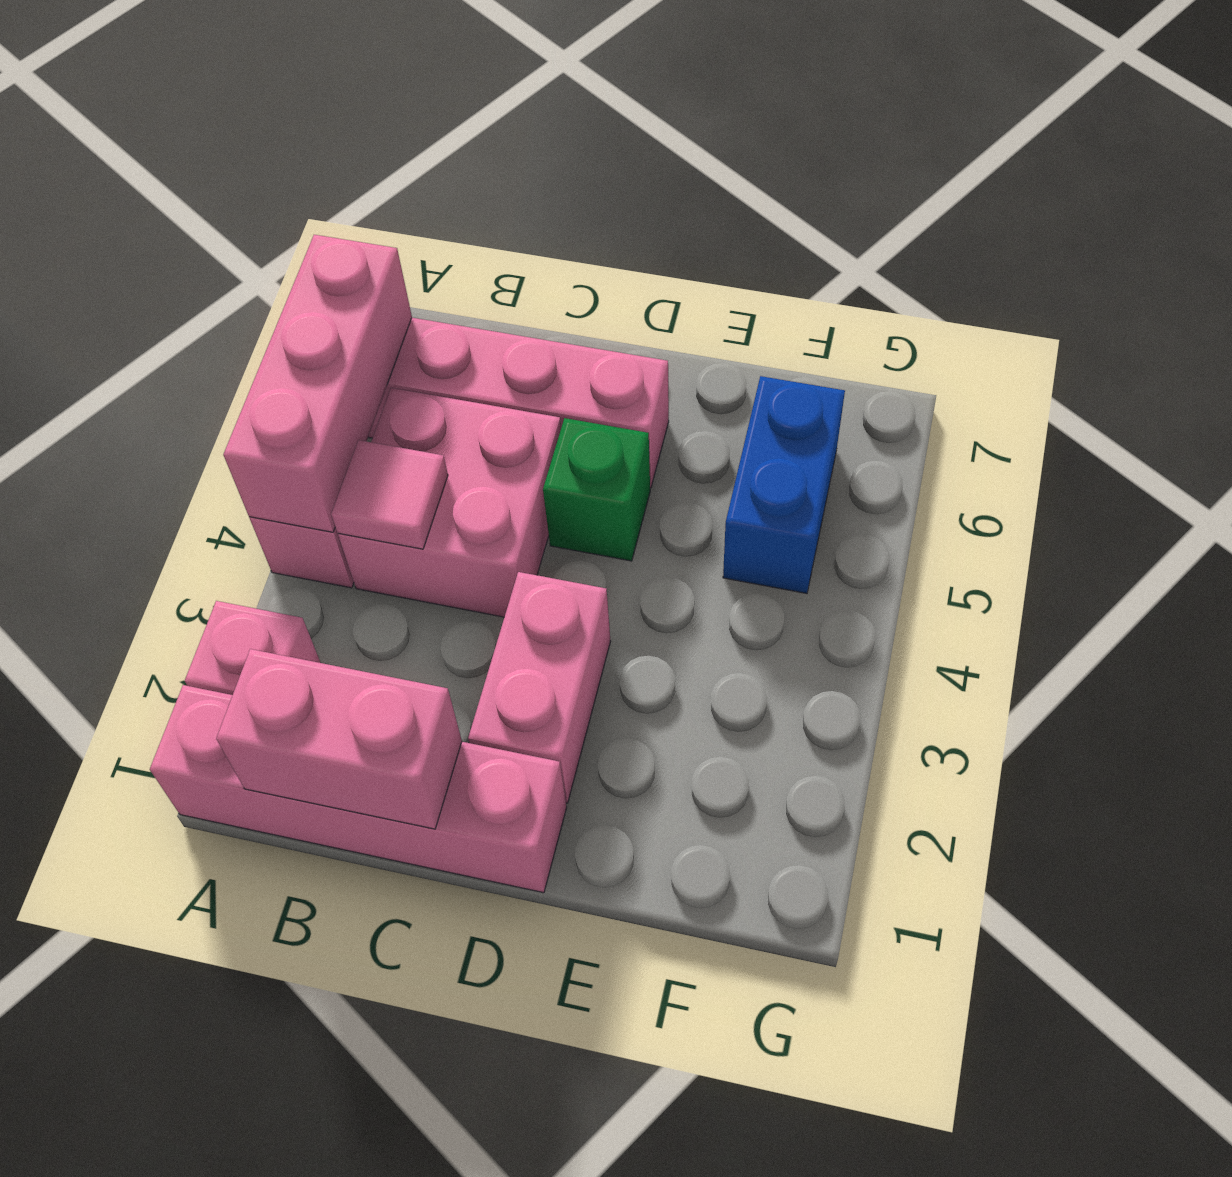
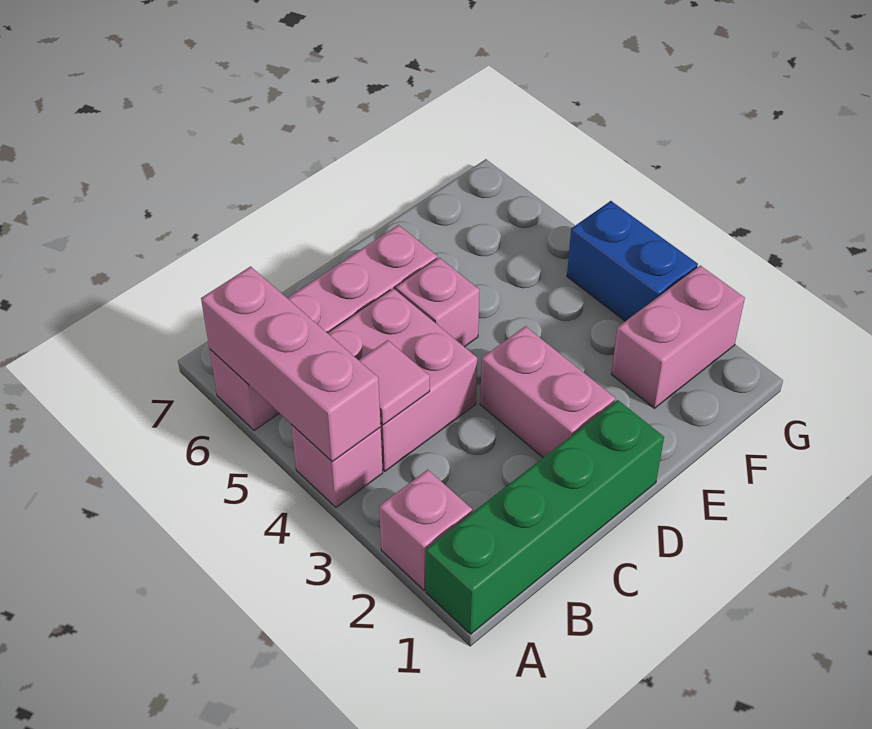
pink brick A1:D1 level 1 -> green brick A1:D1 level 1
pink brick B1:C1 level 2 -> pink brick F2:G2 level 1
green brick D5 level 1 -> pink brick D5 level 1
blue brick F5:F6 level 1 -> blue brick G3:G4 level 1

